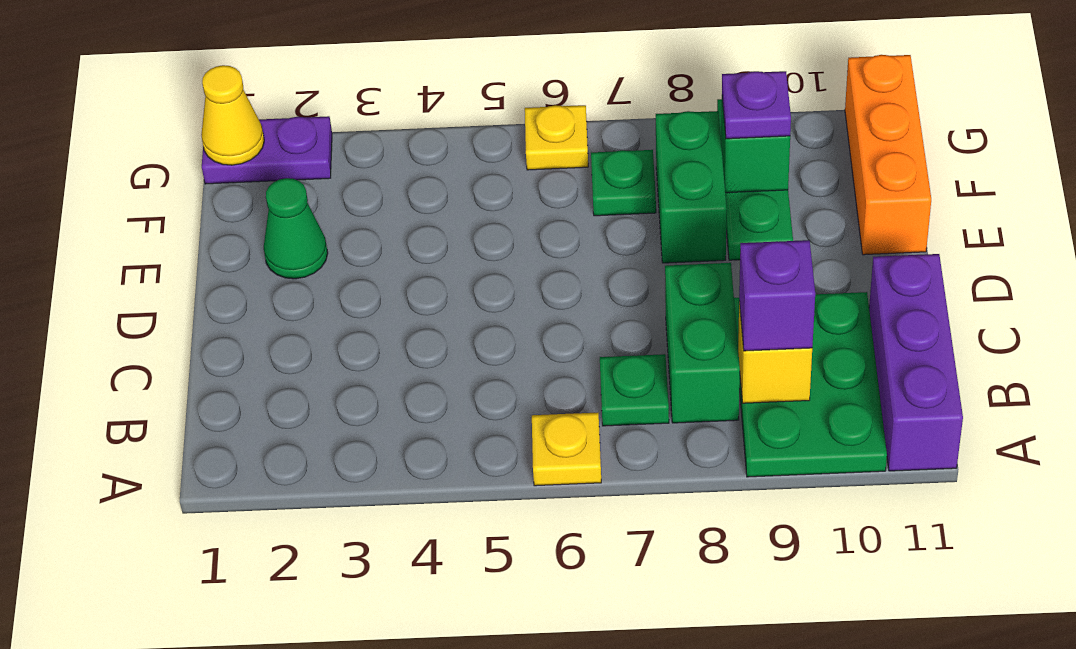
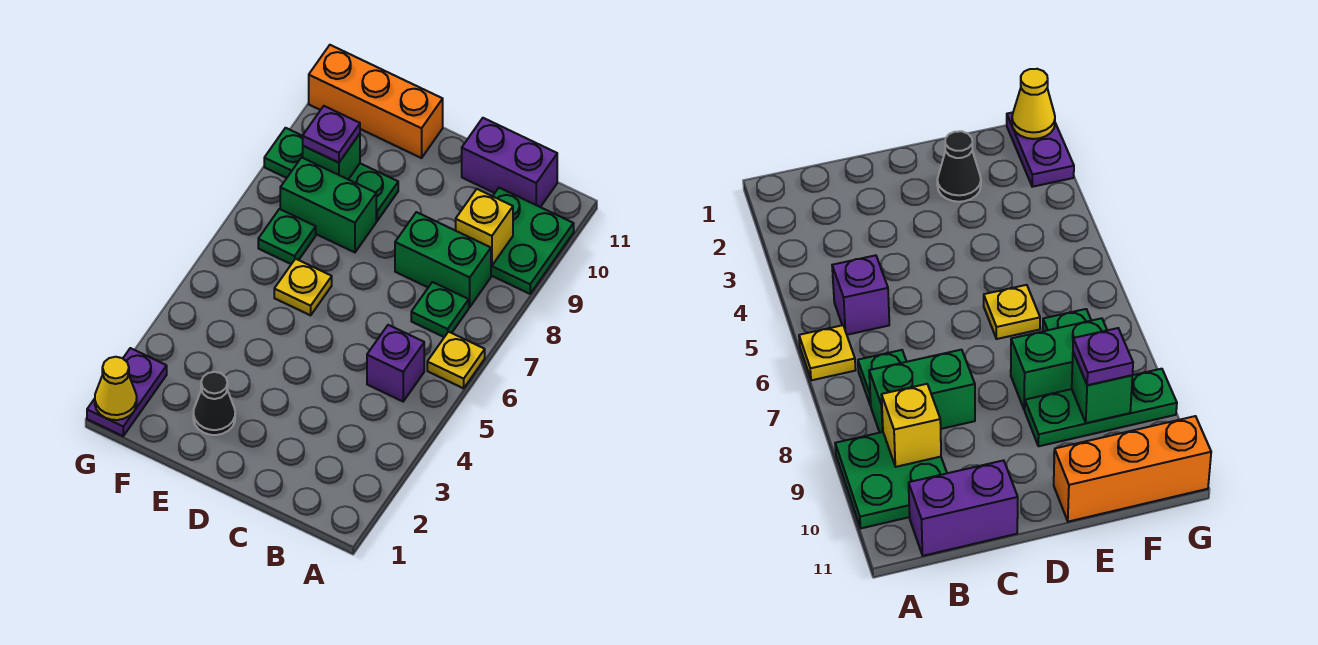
green plate A9:C10 level 1 -> green plate A9:B10 level 1
purple brick A11:C11 level 1 -> purple brick B11:C11 level 1
purple brick B9 level 3 -> purple brick B5 level 1
green cone E2 level 1 -> black cone E2 level 1
yellow plate G6 level 1 -> yellow plate E6 level 1

